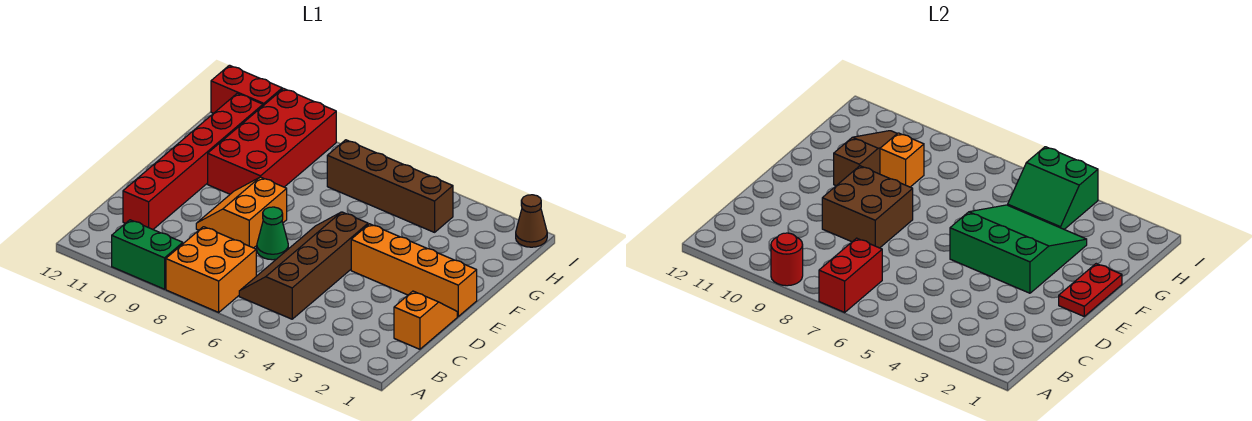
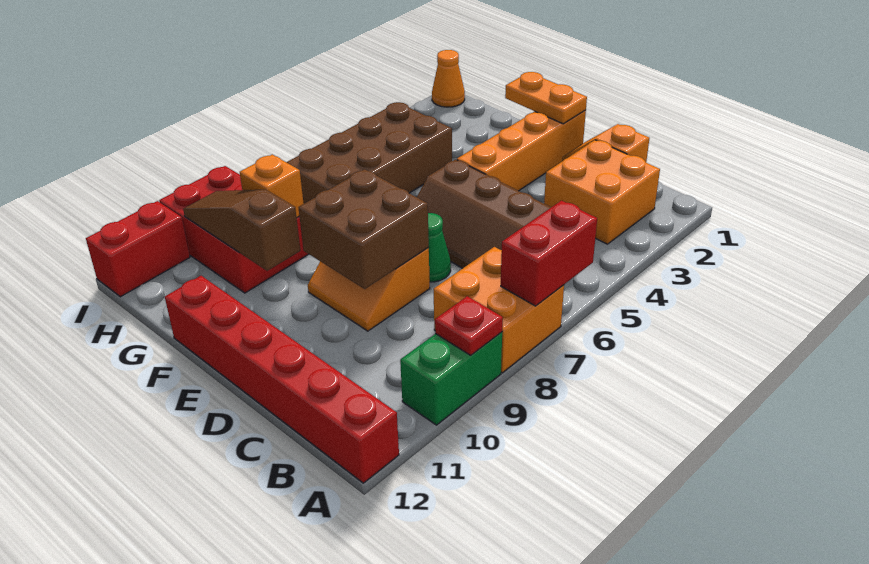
red brick A7:B7 level 2 -> red brick A6:A7 level 2
red round brick A9 level 2 -> red plate A9 level 2
none -> orange brick B2:C3 level 1
red brick C11:H11 level 1 -> red brick A12:F12 level 1
red plate E1:F1 level 2 -> orange plate E1:F1 level 2
green slope E3:G5 level 2 top E -> none
red brick F9:I10 level 1 -> red brick G9:I10 level 1
brown brick H4:H7 level 1 -> brown brick G4:H7 level 1
green slope H4:I5 level 2 top I -> none
brown cone I1 level 1 -> orange cone I1 level 1

